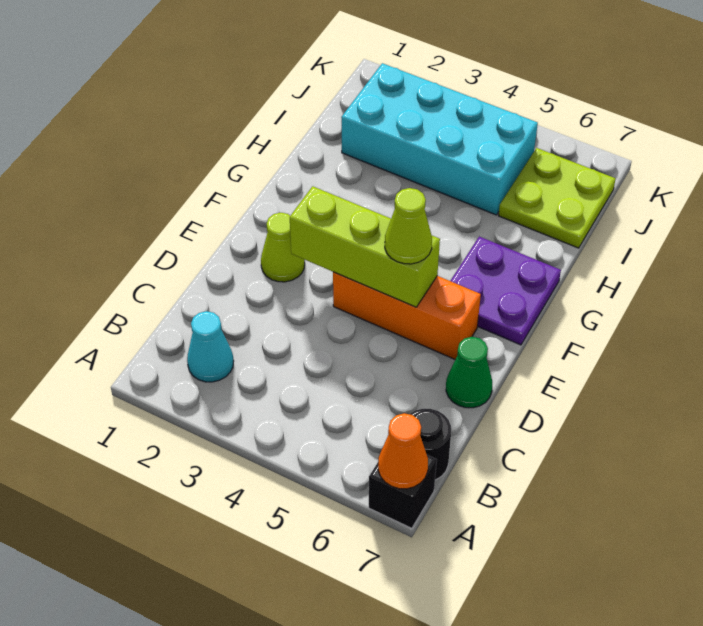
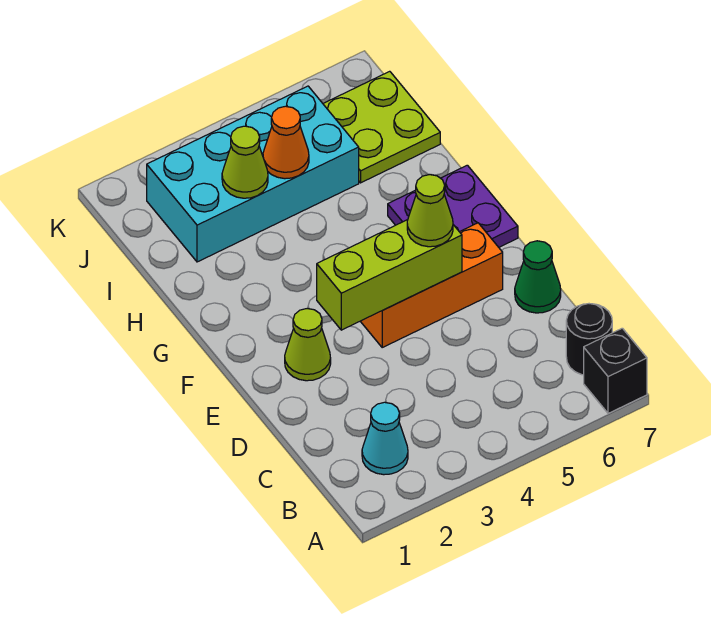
orange cone A7 level 2 -> orange cone I4 level 2
none -> lime cone I3 level 2

